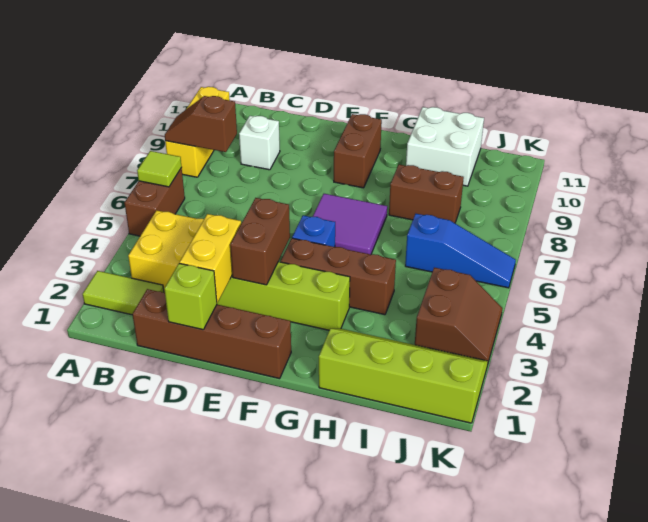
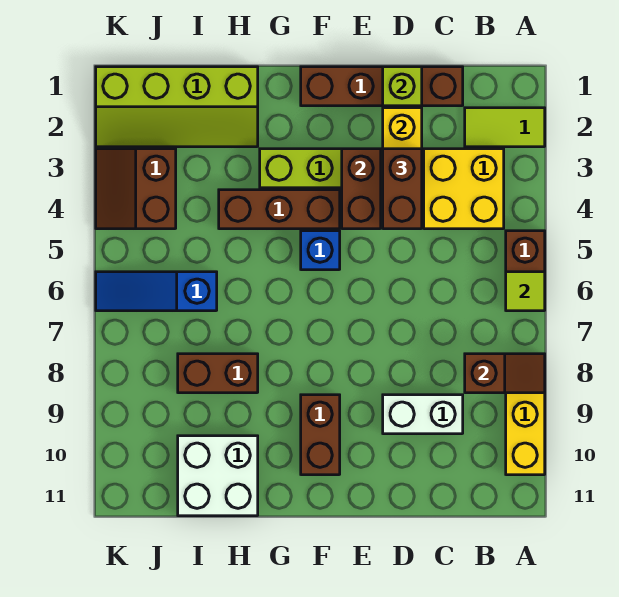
white brick C9 level 1 -> white brick C9:D9 level 1
none -> brown brick D3:D4 level 3
purple tile F6:G7 level 1 -> none

